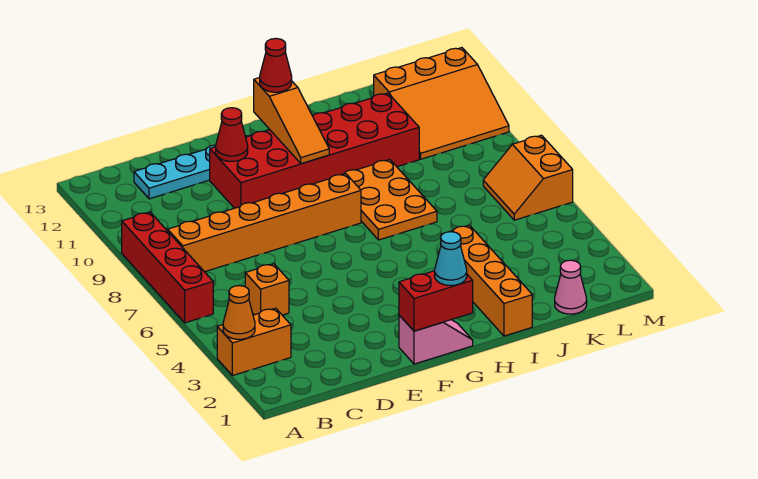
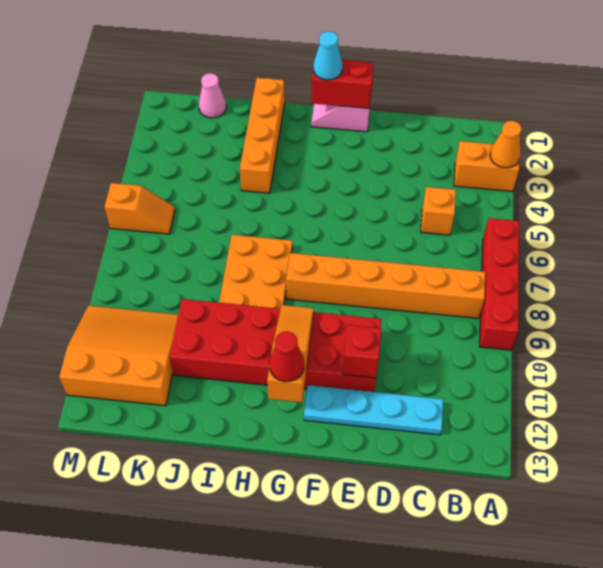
red cone E11 level 2 -> red brick E11 level 2
orange slope L6:M7 level 1 top M -> orange slope L6:M6 level 1 top M

